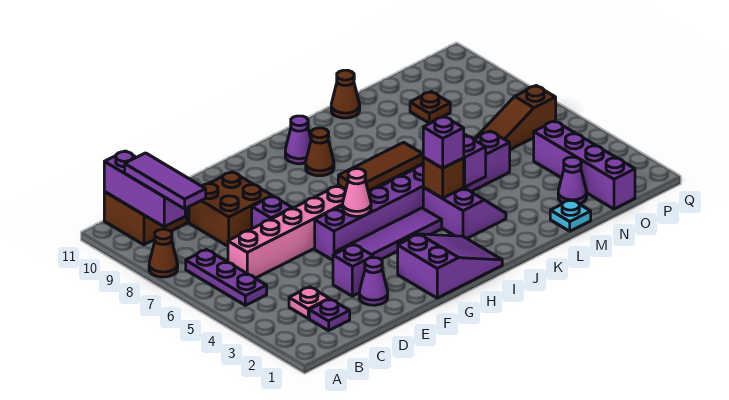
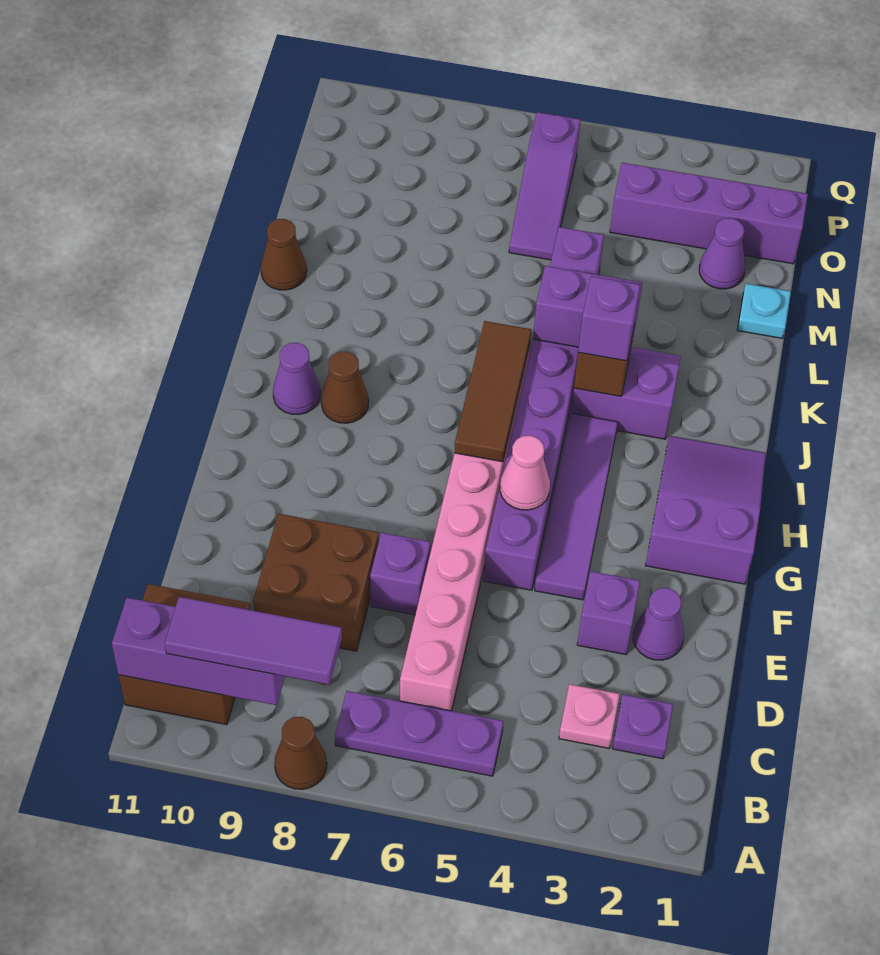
brown slope N6:P6 level 1 top P -> purple slope N6:P6 level 1 top P
brown plate N9 level 1 -> none

